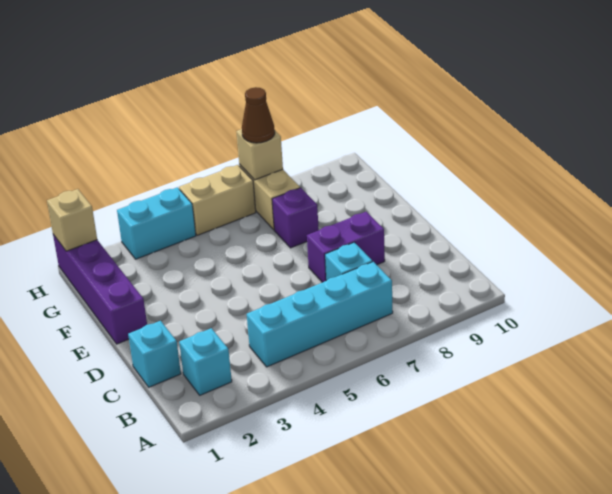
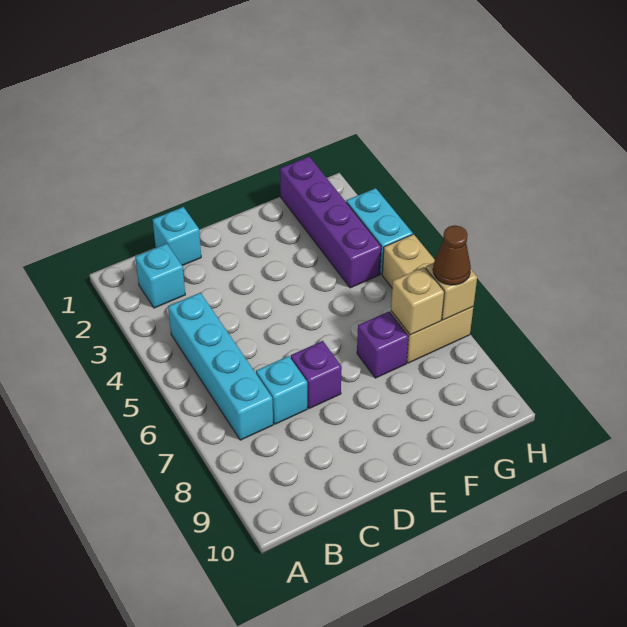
purple brick D7:D8 level 1 -> purple brick D7 level 1
purple brick E1:H1 level 1 -> purple brick G1:G4 level 1
tan brick H1 level 2 -> tan brick G7 level 2

